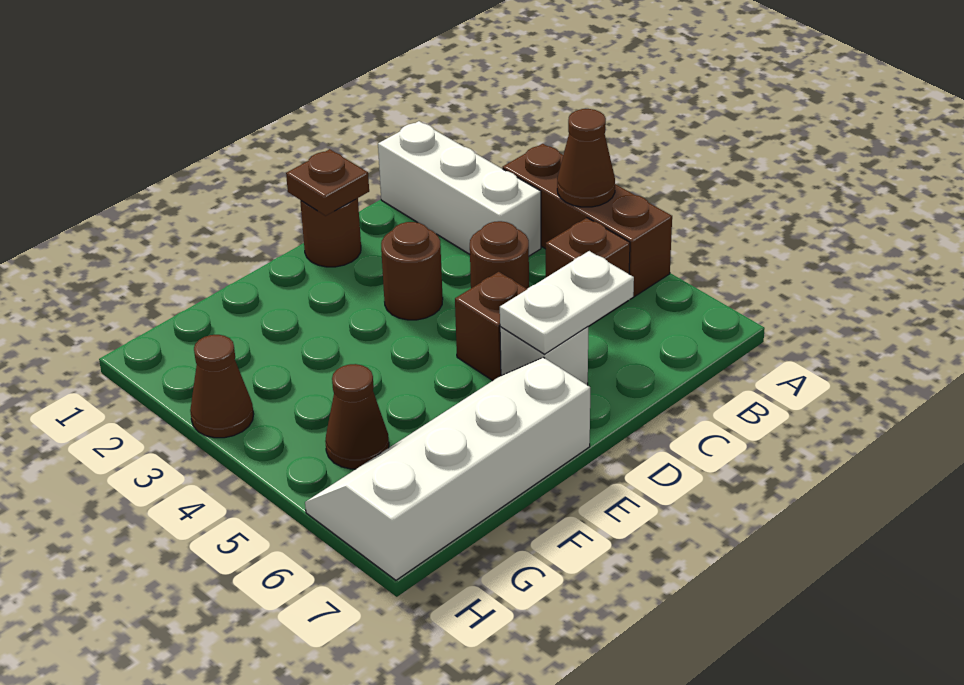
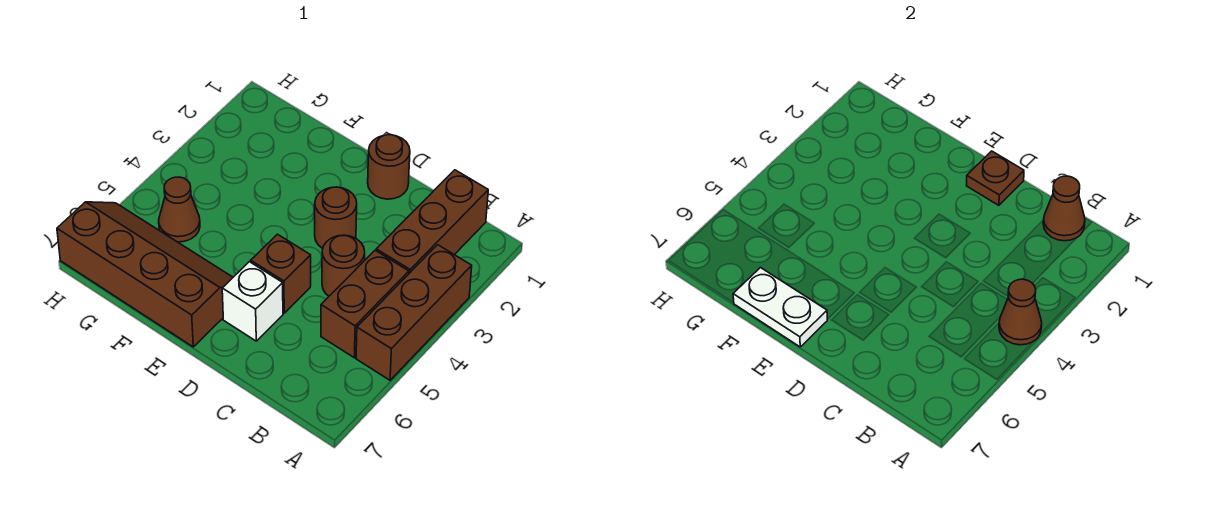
white brick B1:B3 level 1 -> brown brick B1:B3 level 1
brown brick B5 level 1 -> brown brick B4:B5 level 1
white plate C6:D6 level 2 -> white plate E7:F7 level 2
white slope E6:H7 level 1 top 7 -> brown slope E6:H7 level 1 top 7
brown cone H3 level 1 -> brown cone B1 level 2

